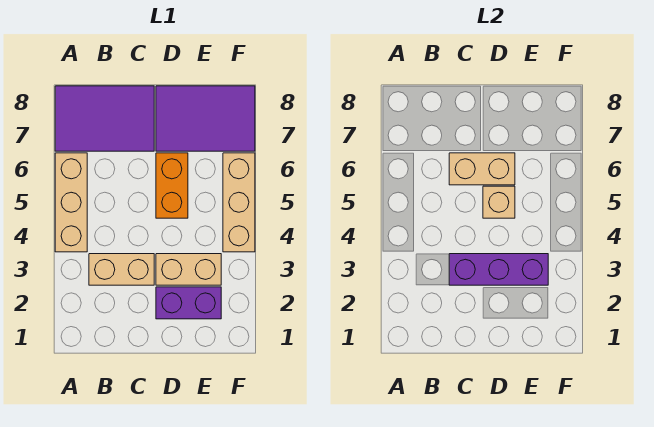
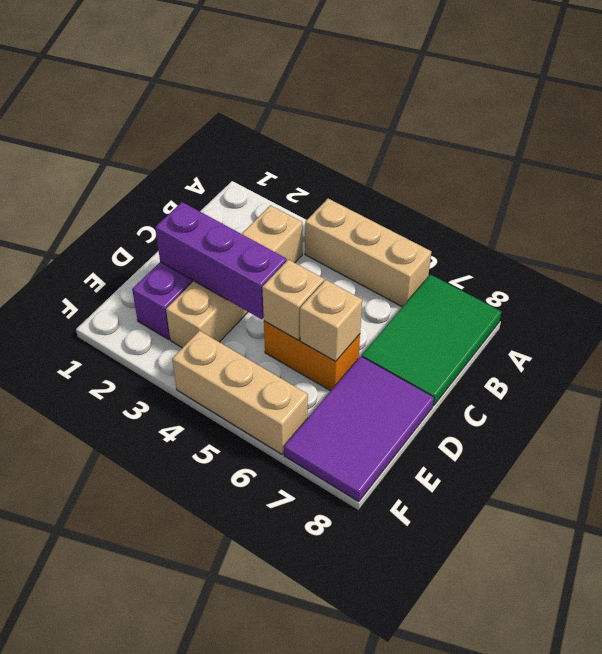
purple tile A7:C8 level 1 -> green tile A7:C8 level 1
purple brick C3:E3 level 2 -> purple brick D2:D4 level 2
tan brick C6:D6 level 2 -> tan brick D6 level 2

